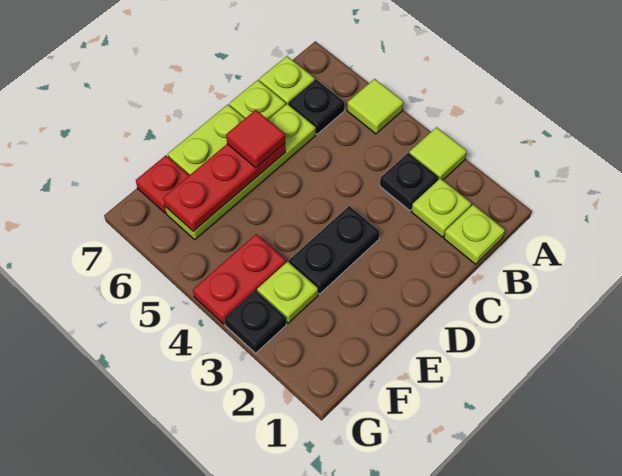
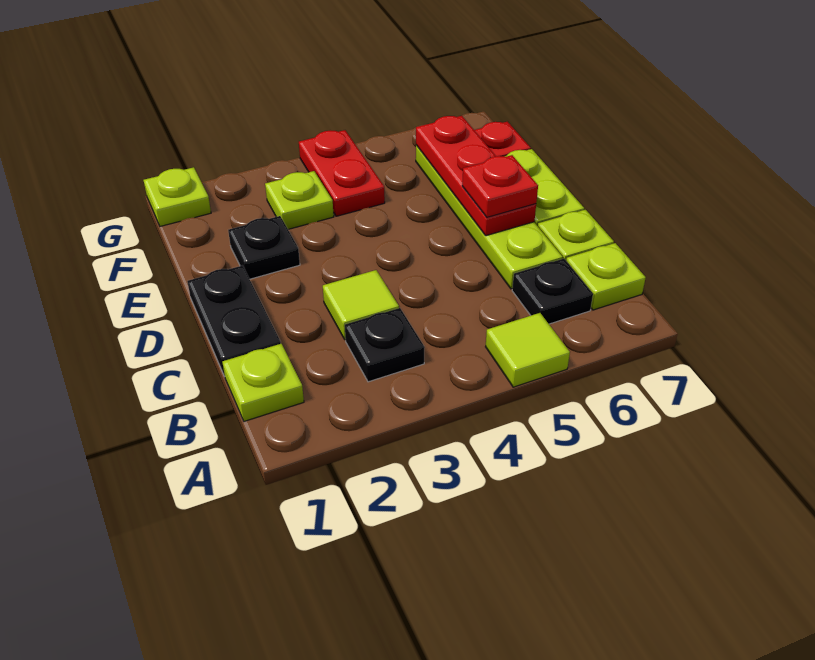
lime tile A3 level 1 -> lime tile C3 level 1
lime plate B2 level 1 -> lime plate G1 level 1
black plate D3:E3 level 1 -> black plate C1:D1 level 1
red tile D6 level 3 -> red plate D6 level 3
black plate G3 level 1 -> black plate E2 level 1

